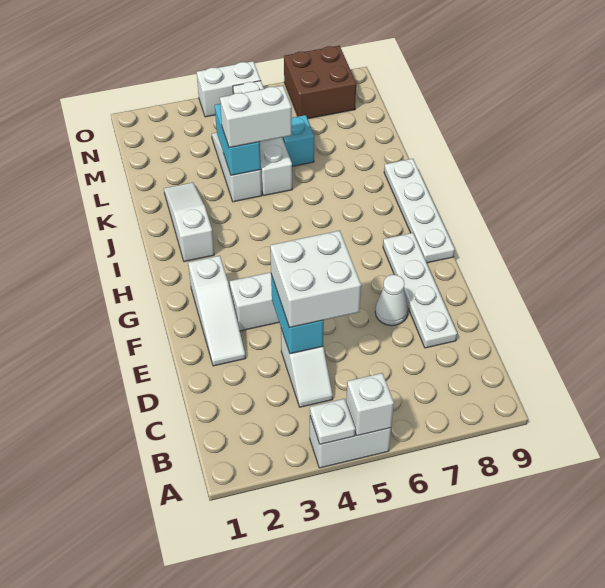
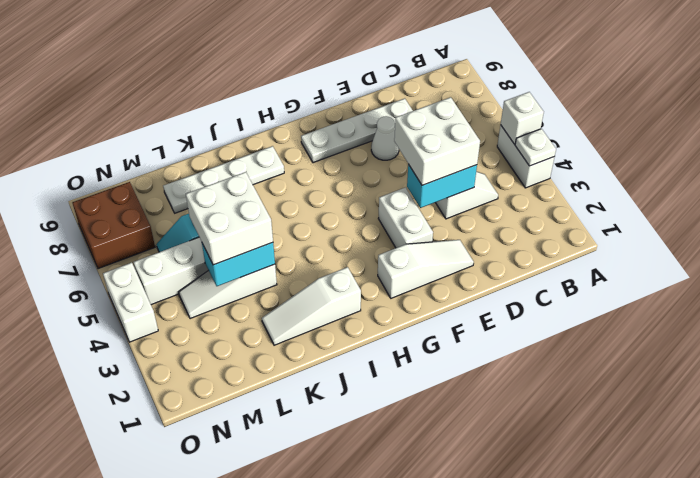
white plate G9:J9 level 1 -> white plate I8:L8 level 1
white brick K4:K5 level 3 -> white brick K4:L5 level 3

